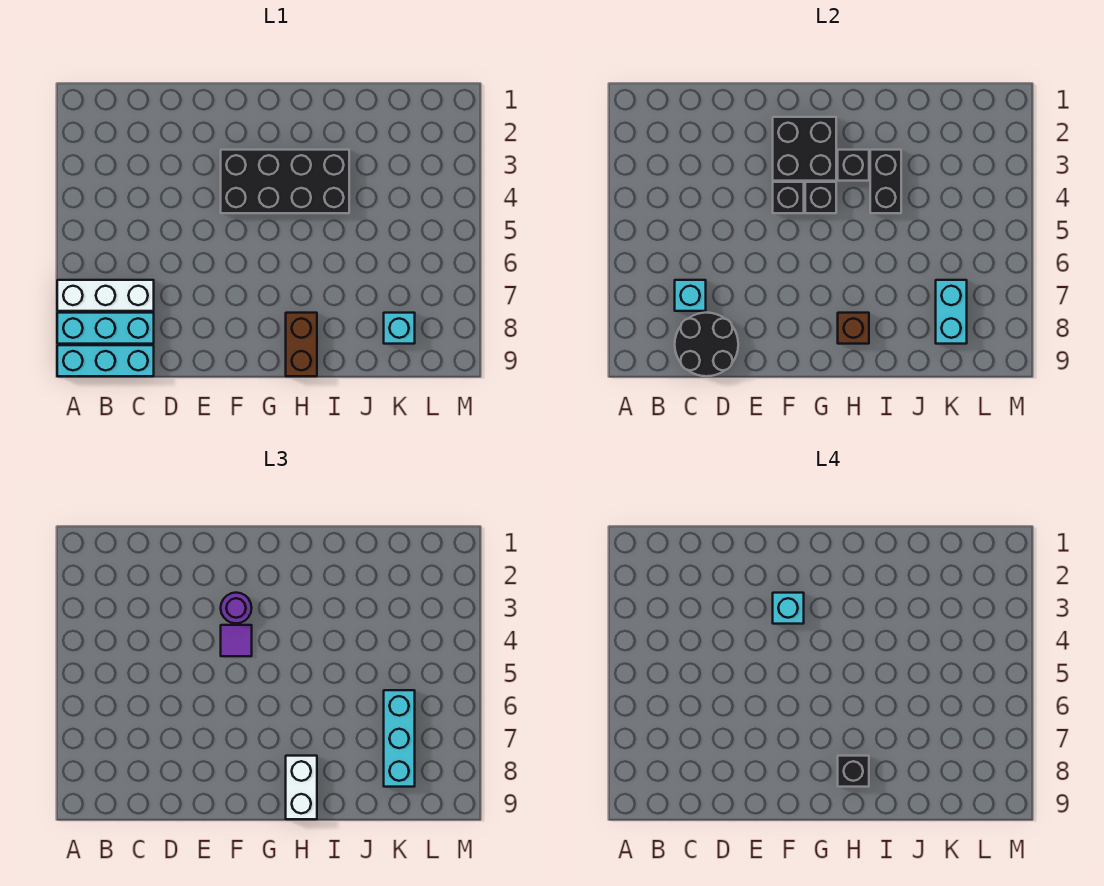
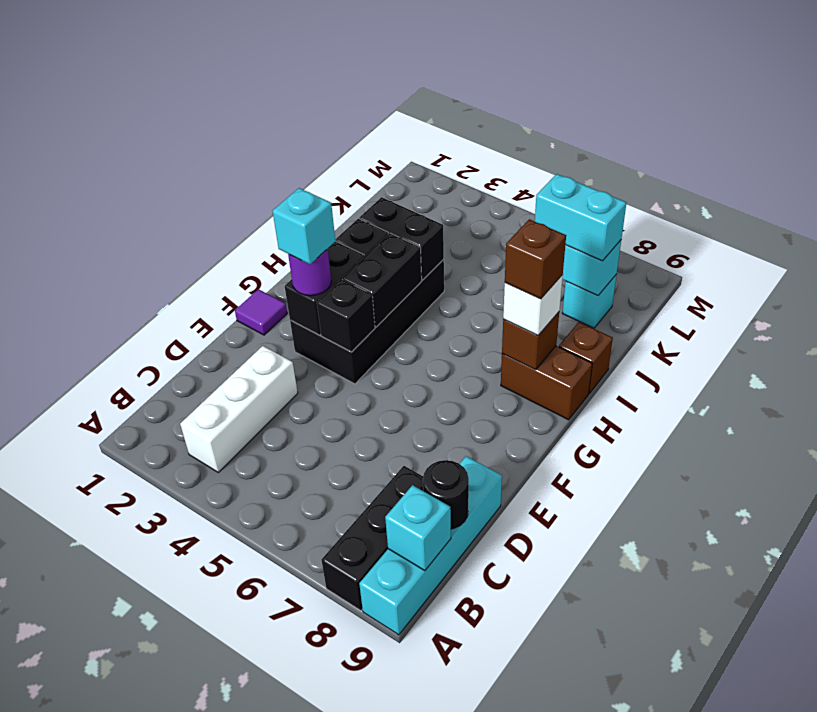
white brick A7:C7 level 1 -> white brick B3:D3 level 1
cyan brick A8:C8 level 1 -> black brick A8:C8 level 1
cyan brick A9:C9 level 1 -> cyan brick A9:D9 level 1
cyan brick C7 level 2 -> cyan brick B9 level 2
black round brick C8:D9 level 2 -> black round brick C9 level 2
black brick F2:G3 level 2 -> black brick F3:G3 level 2
purple tile F4 level 3 -> purple tile F1 level 1
black brick G4 level 2 -> black brick G4:H4 level 2
white brick H8:H9 level 3 -> white brick H8 level 3
black brick H8 level 4 -> brown brick H8 level 4
none -> brown brick I9 level 1
cyan brick K6:K8 level 3 -> cyan brick K7:K8 level 3

